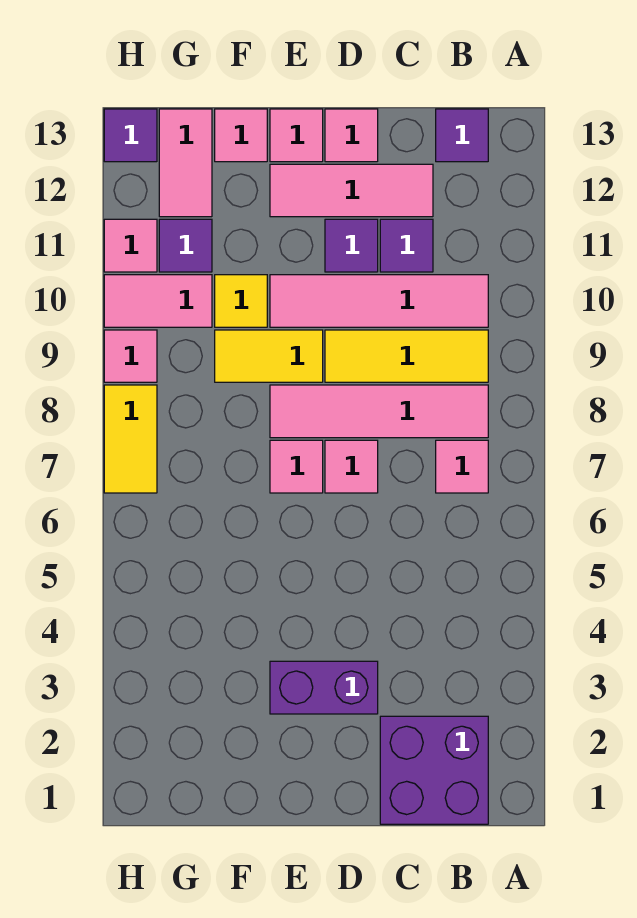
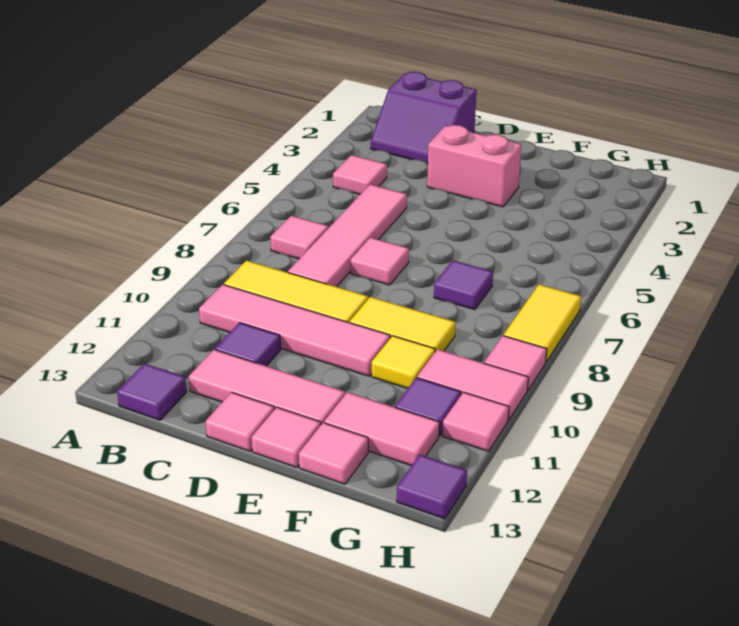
purple brick B1:C2 level 1 -> purple slope B1:C2 level 1 top 1
pink tile B8:E8 level 1 -> pink tile C5:C8 level 1
purple brick D3:E3 level 1 -> pink brick D3:E3 level 1
purple tile D11 level 1 -> purple tile F7 level 1
pink tile E7 level 1 -> pink tile B4 level 1
pink tile G12:G13 level 1 -> pink tile F12:G12 level 1

